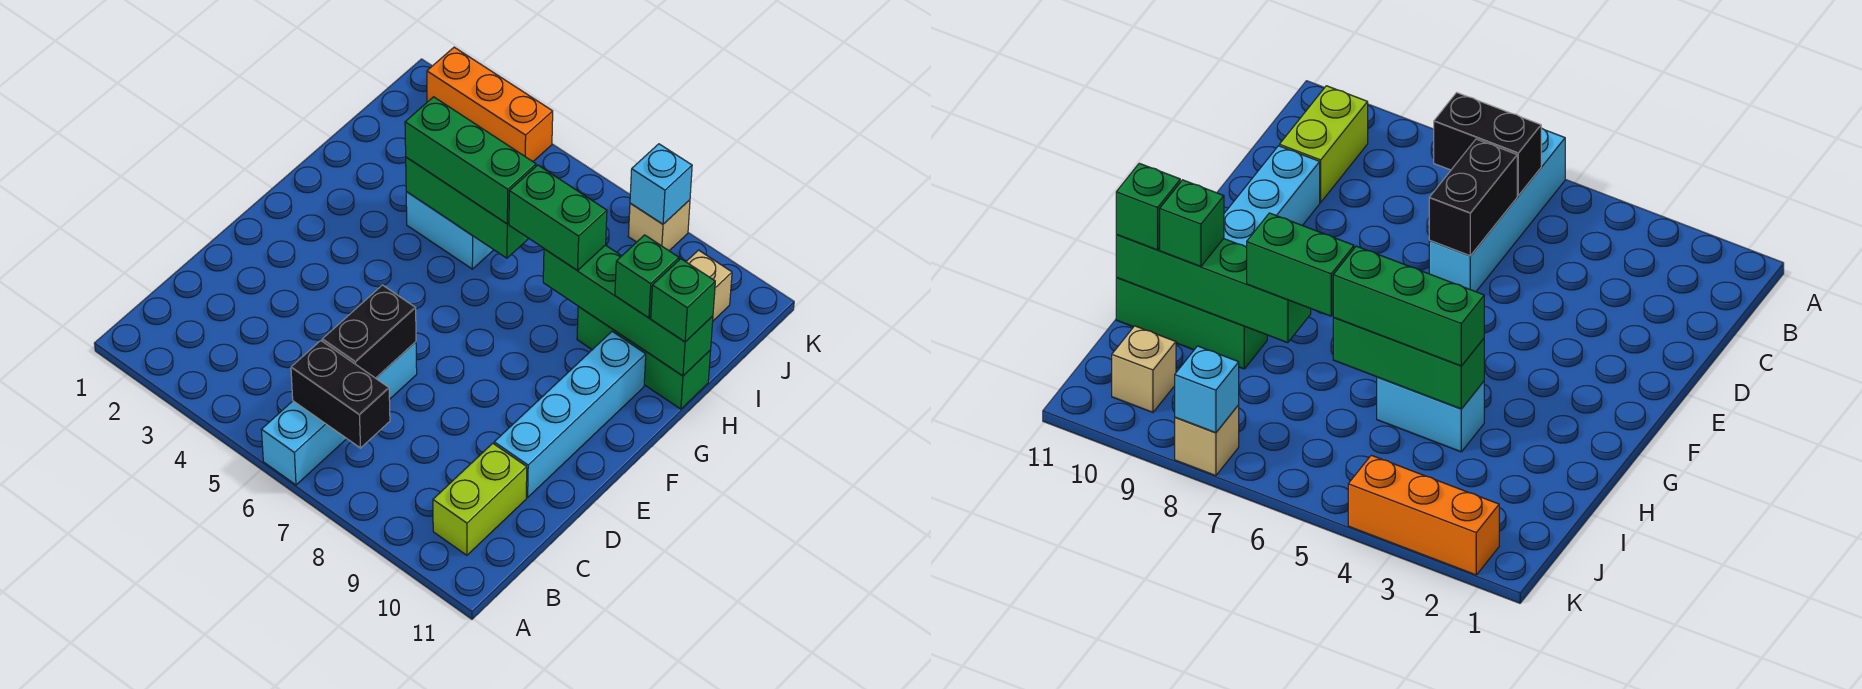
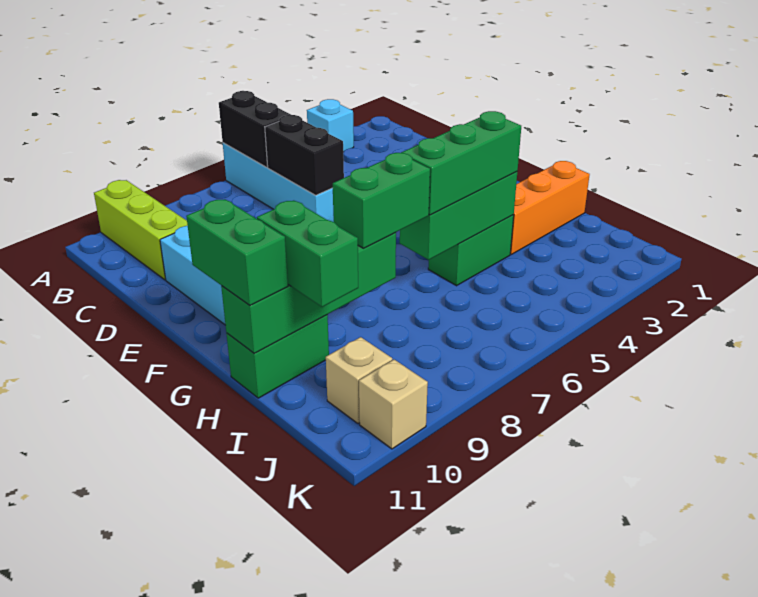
black brick B6:B7 level 2 -> black brick A6:B6 level 2
lime brick B10:C10 level 1 -> lime brick A10:C10 level 1
cyan brick H4:H5 level 1 -> green brick H4:H5 level 1
green brick H9:H11 level 1 -> green brick H10:H11 level 1
green brick H10 level 3 -> green brick H10:I10 level 3
green brick H11 level 3 -> green brick G11:H11 level 3
orange brick K2:K4 level 1 -> orange brick H1:H3 level 1
tan brick K8 level 1 -> tan brick K10 level 1
cyan brick K8 level 2 -> cyan brick A3 level 1

